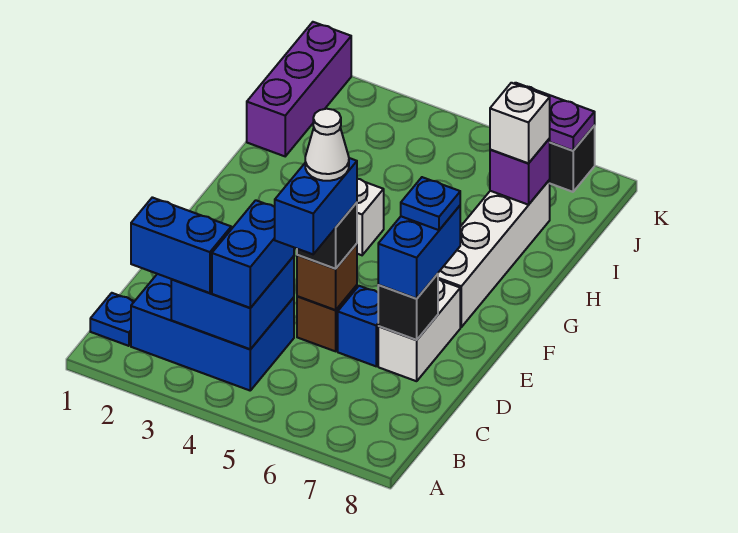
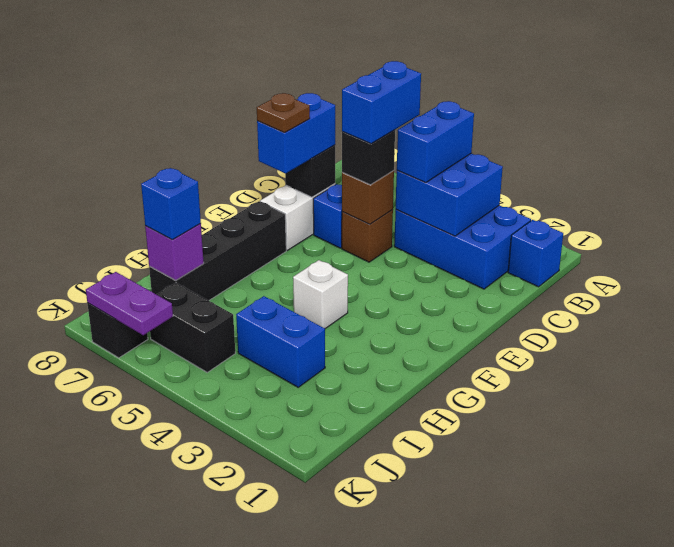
blue plate B1 level 1 -> blue brick B1 level 1
blue brick B2:B3 level 3 -> blue brick I3:I4 level 1
white cone D5 level 5 -> none
blue plate E7 level 4 -> brown plate E7 level 4
white brick F7:I7 level 1 -> black brick F7:I7 level 1
purple brick I1:K1 level 1 -> none
white brick I7 level 3 -> blue brick I7 level 3
none -> black brick J5:J6 level 1

